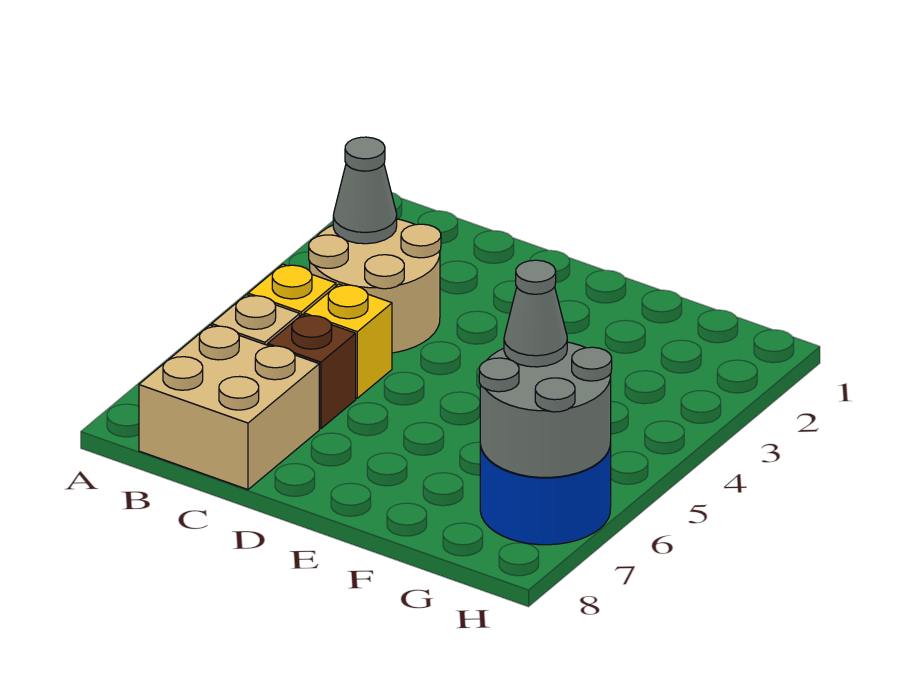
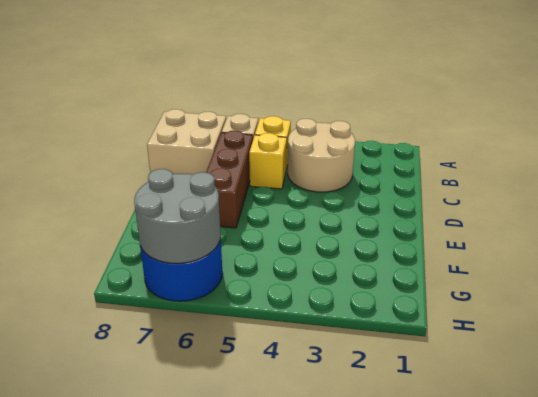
grey cone B3 level 2 -> none
brown brick C6 level 1 -> brown brick C6:E6 level 1
grey cone G6 level 3 -> none

